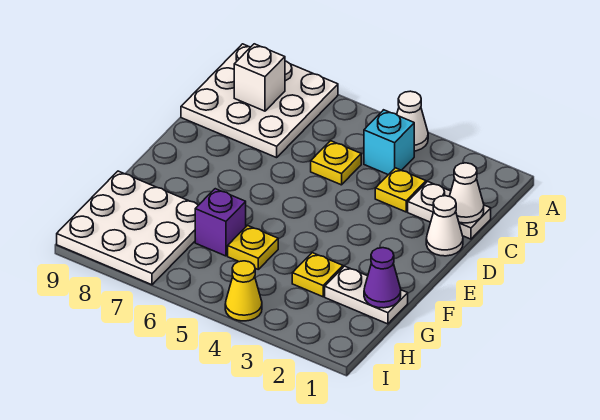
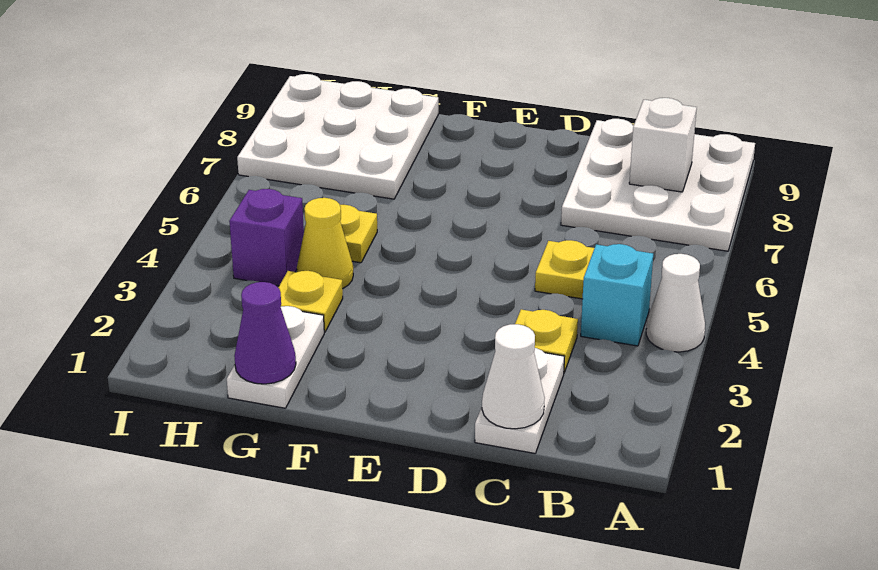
white cone D1 level 1 -> none
purple brick G6 level 1 -> purple brick H4 level 1
yellow cone I4 level 1 -> yellow cone G4 level 1

